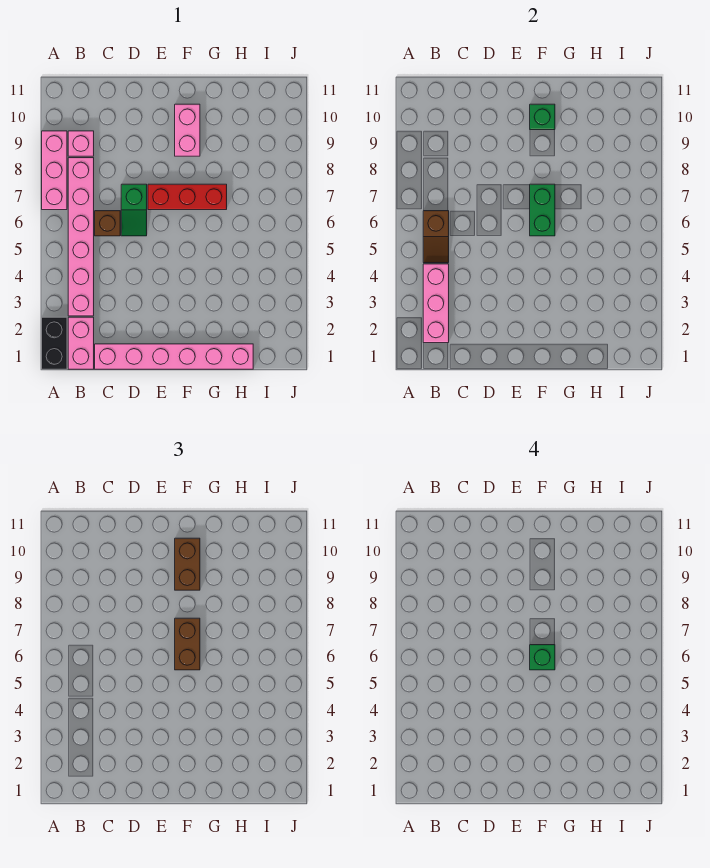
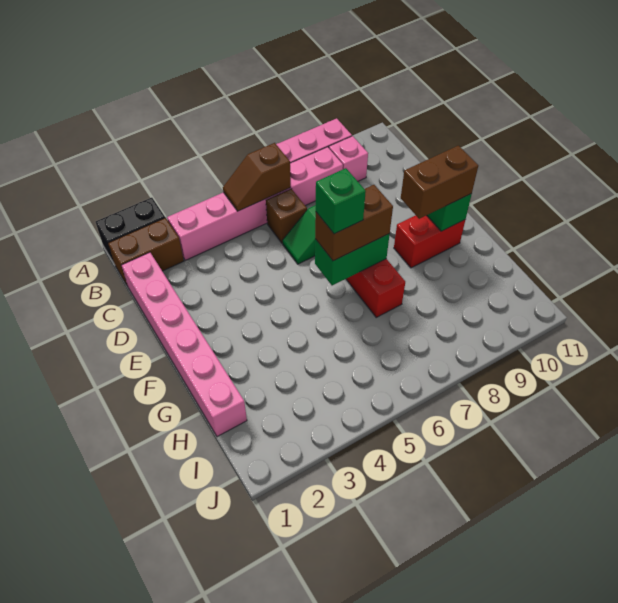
pink brick B1:B2 level 1 -> brown brick B1:B2 level 1
pink brick B2:B4 level 2 -> none
pink brick F9:F10 level 1 -> red brick F9:F10 level 1

